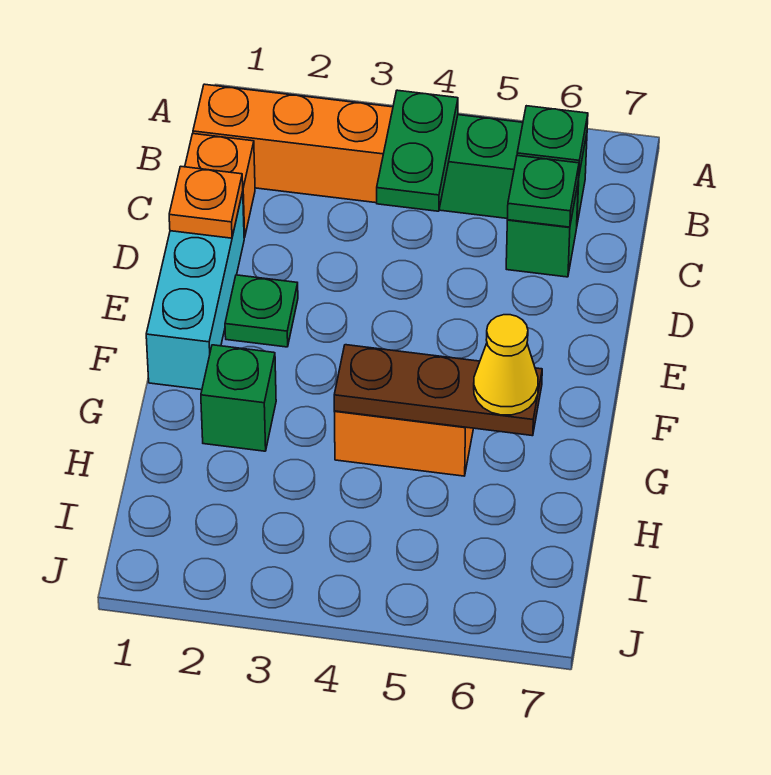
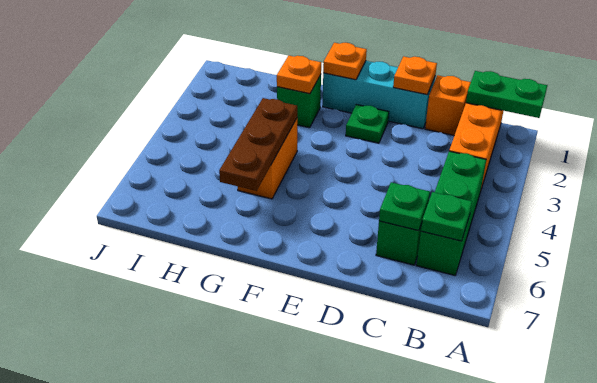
green plate B4:C4 level 2 -> green plate A1:B1 level 2
none -> orange plate F1 level 2
none -> orange plate G2 level 2
yellow cone G6 level 3 -> none

